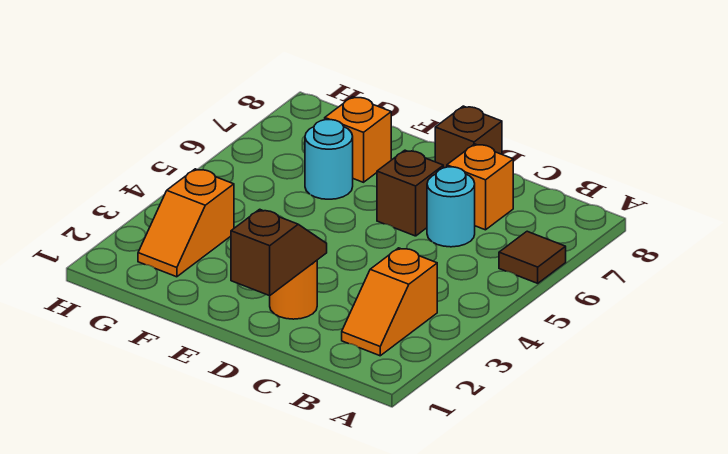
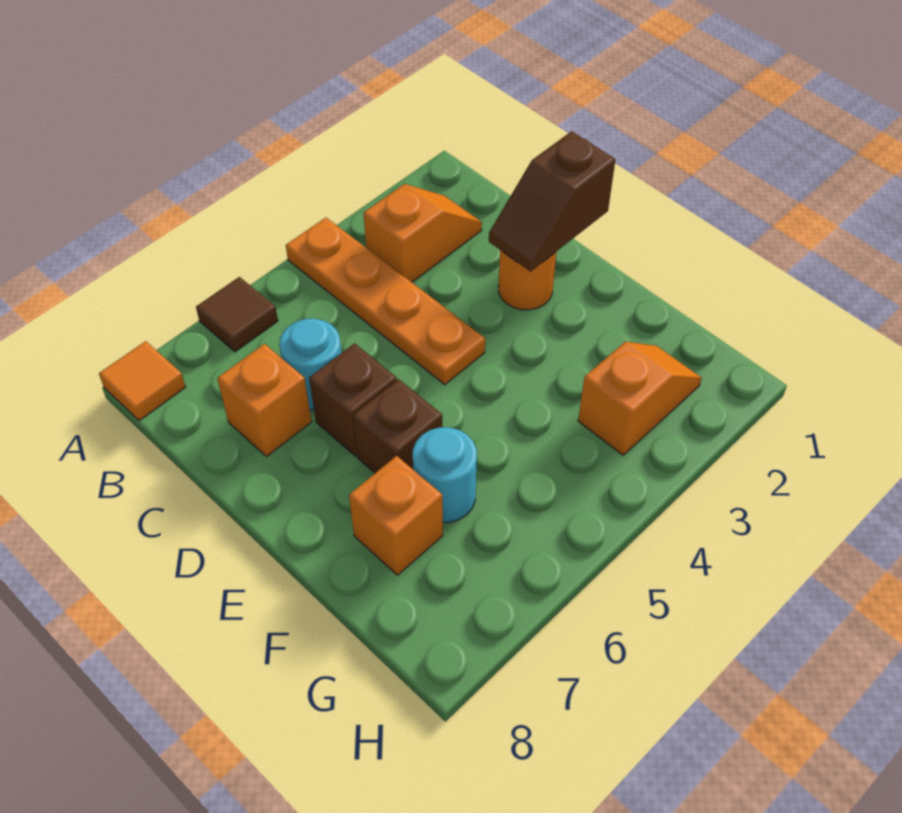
none -> orange plate A4:D4 level 1
none -> orange tile A8 level 1
brown brick D8 level 1 -> brown brick E6 level 1

